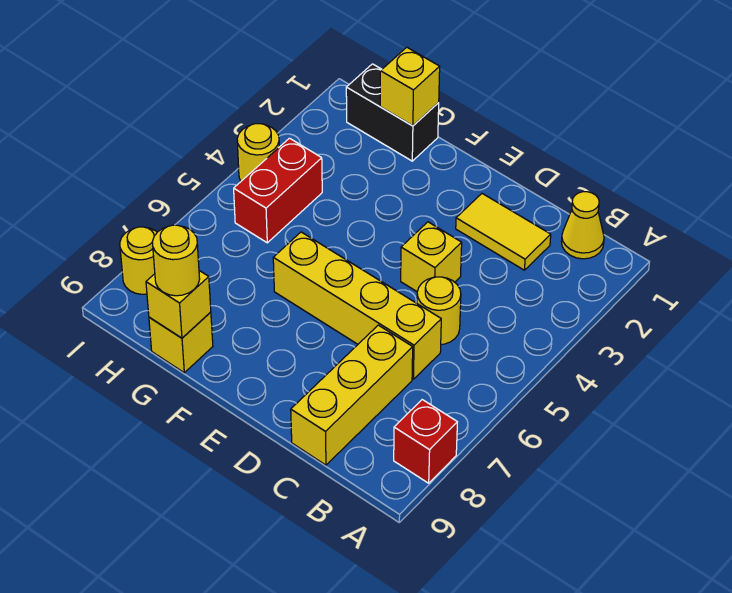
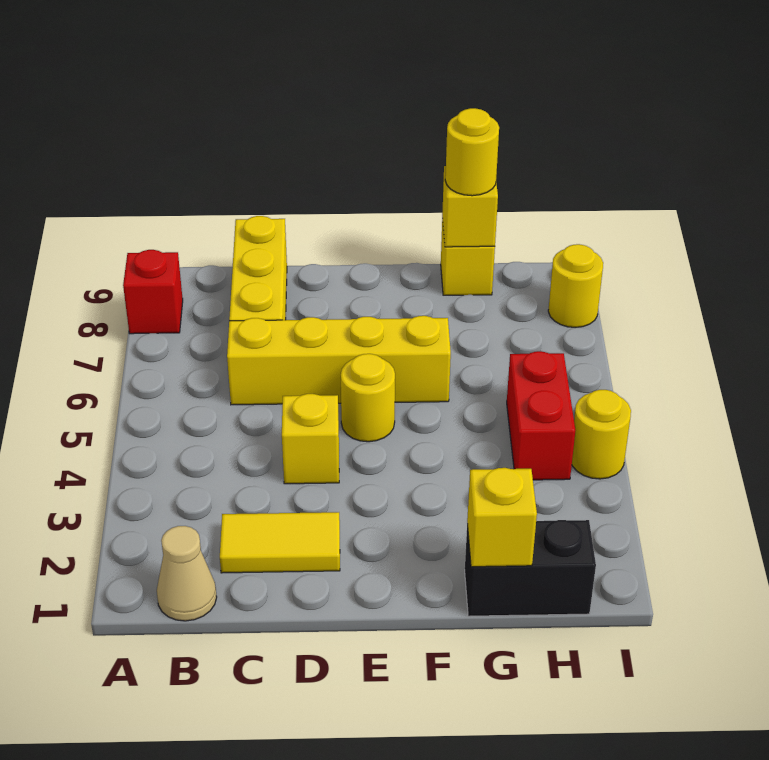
yellow cone B1 level 1 -> tan cone B1 level 1
yellow round brick C5 level 1 -> yellow round brick E5 level 1

